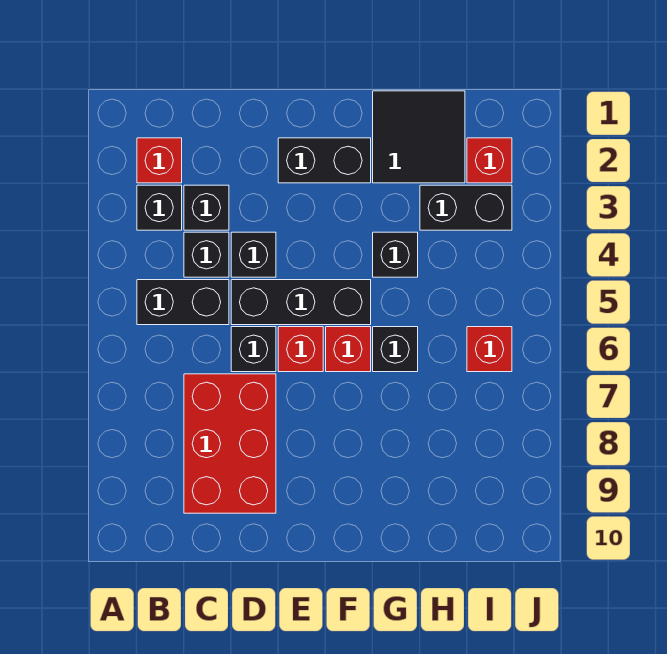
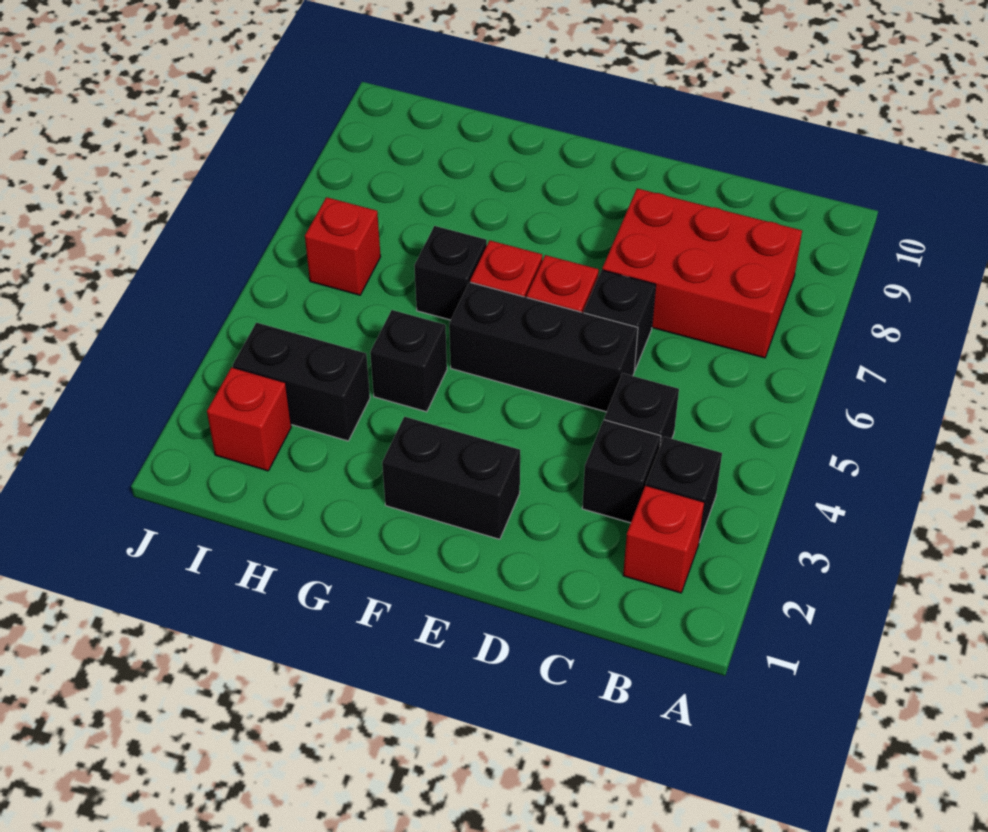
black brick B5:C5 level 1 -> none
red brick C7:D9 level 1 -> red brick B7:D8 level 1
black brick D4 level 1 -> none
black tile G1:H2 level 1 -> none

